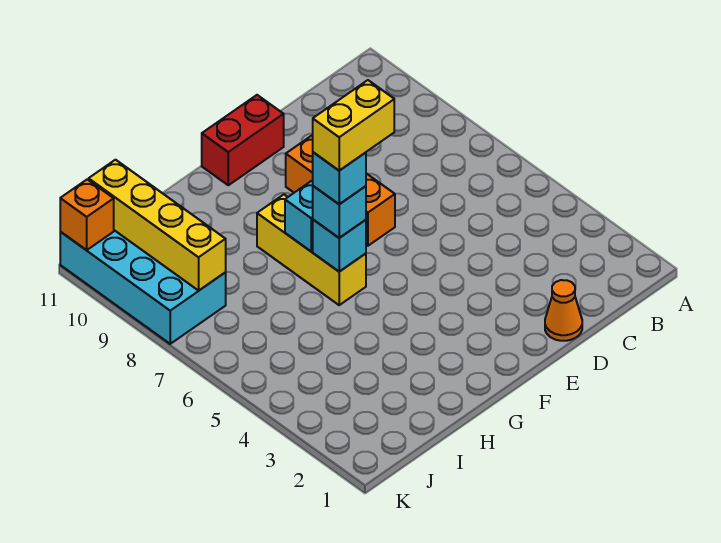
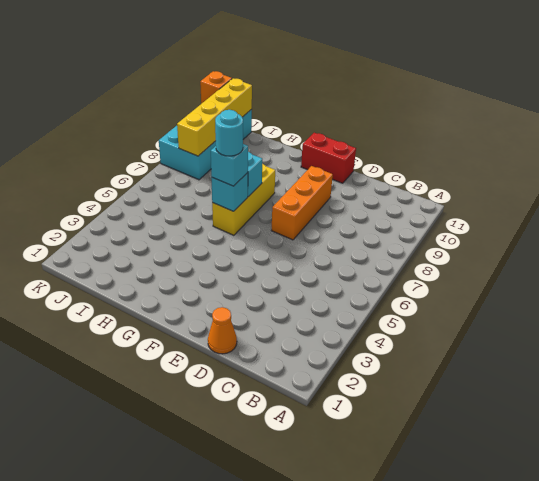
yellow brick F6:G6 level 5 -> none
cyan brick G6 level 4 -> cyan round brick G6 level 4

